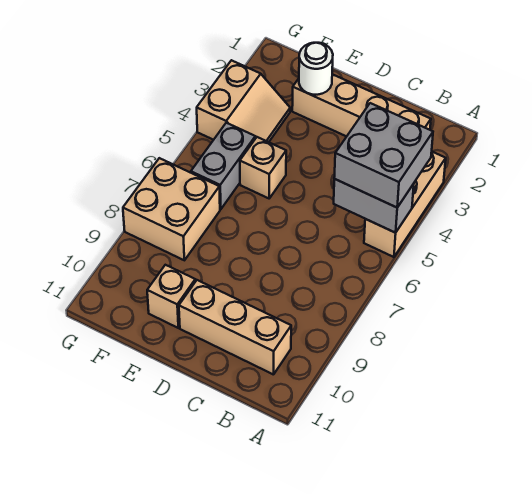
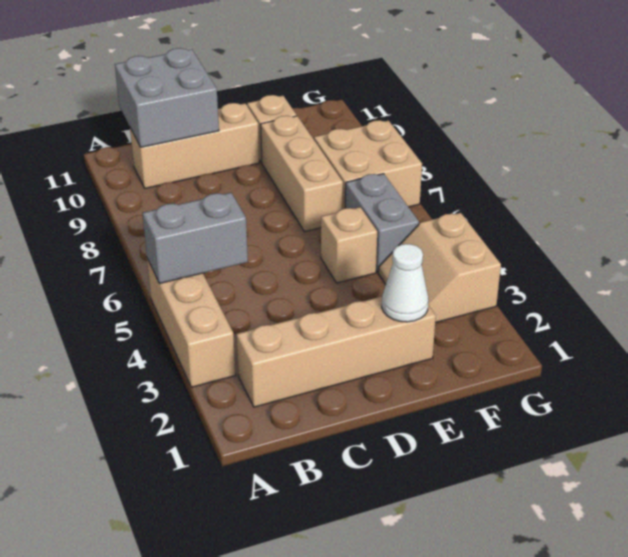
grey brick A4:B5 level 3 -> grey brick B10:C11 level 2
white round brick E2 level 2 -> white cone E2 level 2
none -> tan brick E7:E9 level 1

